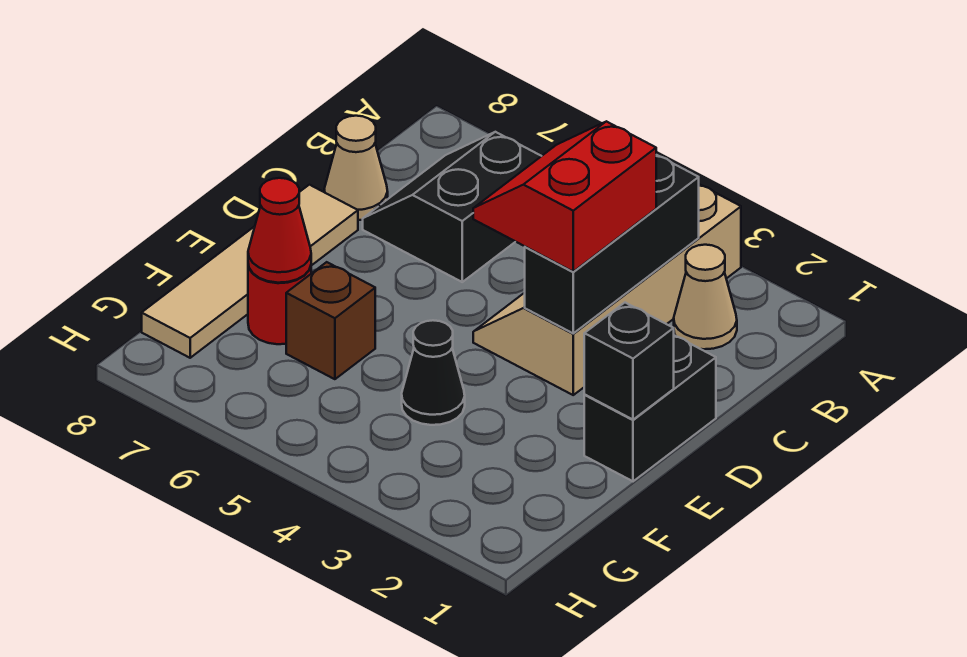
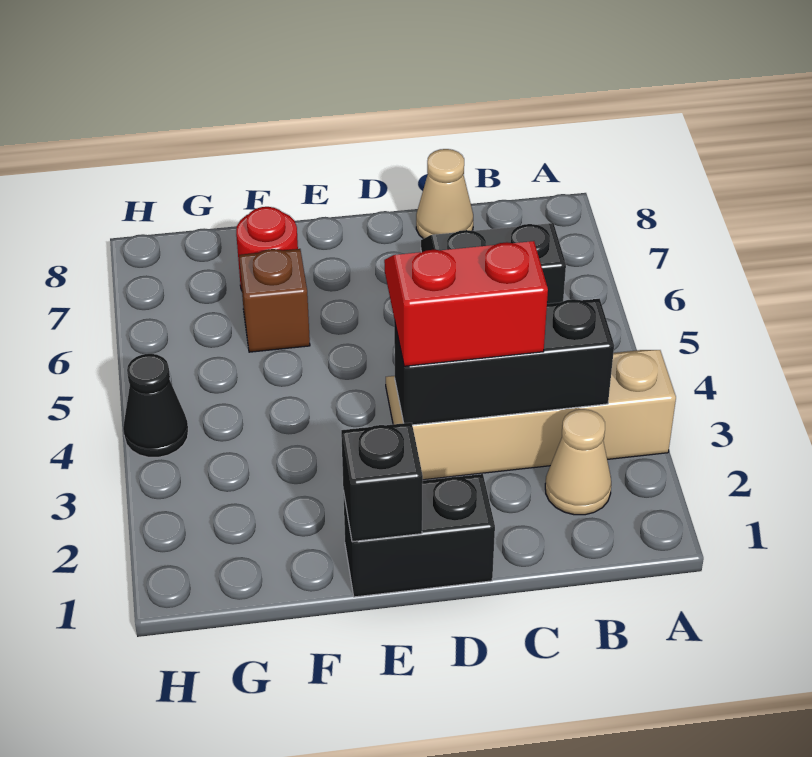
tan tile D8:G8 level 1 -> none
black cone F4 level 1 -> black cone H4 level 1
red cone F7 level 2 -> none

